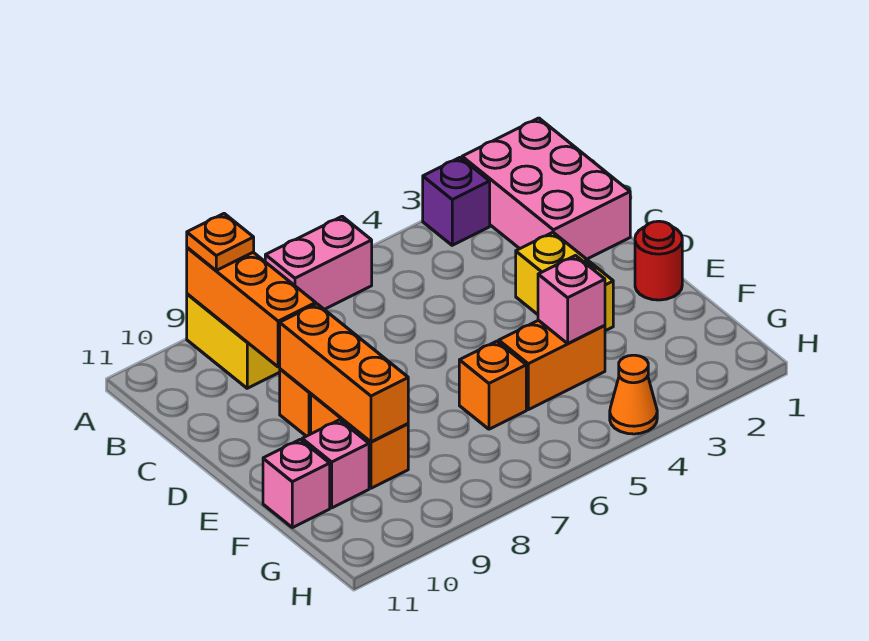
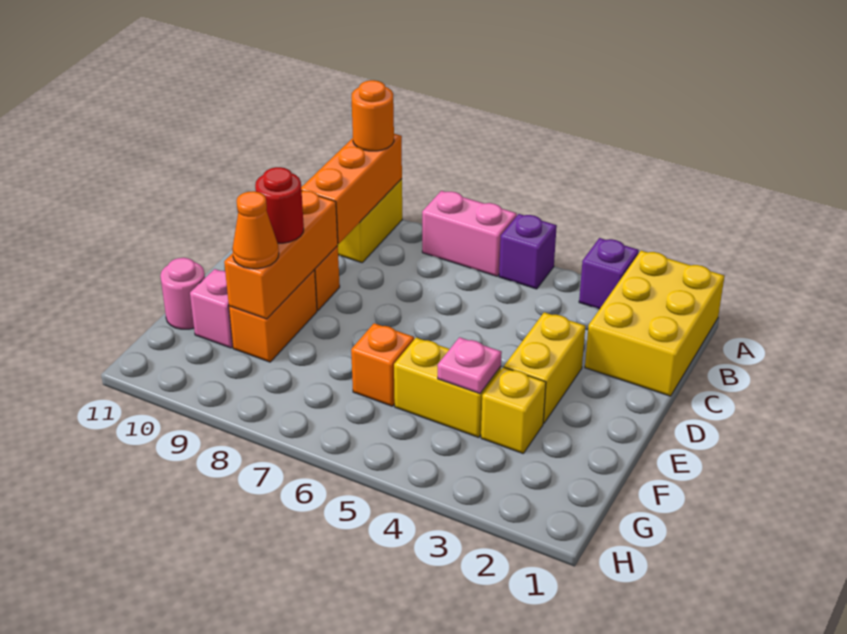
pink brick A1:C2 level 1 -> yellow brick A1:C2 level 1
none -> purple brick A5 level 1
orange plate A9 level 3 -> orange round brick A9 level 3
red round brick E1 level 1 -> red round brick E9 level 3
none -> yellow brick F3 level 1
orange brick F4:F5 level 1 -> yellow brick F4:F5 level 1
pink brick F4 level 2 -> pink plate F4 level 2
pink brick F11 level 1 -> pink round brick F11 level 1
orange cone H4 level 1 -> orange cone F9 level 3

